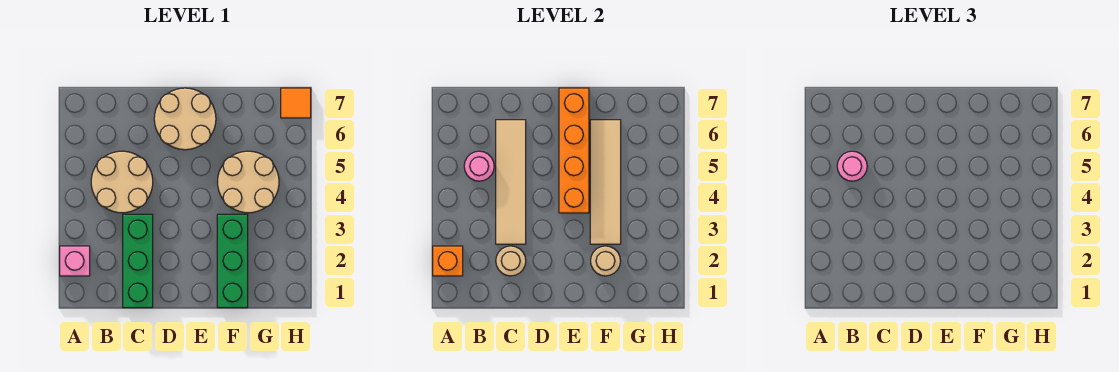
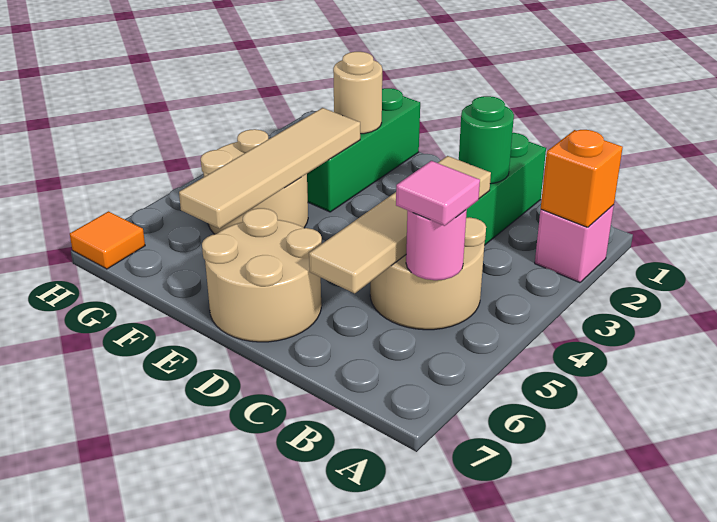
pink round brick B5 level 3 -> pink tile B5 level 3
tan round brick C2 level 2 -> green round brick C2 level 2
orange brick E4:E7 level 2 -> none

